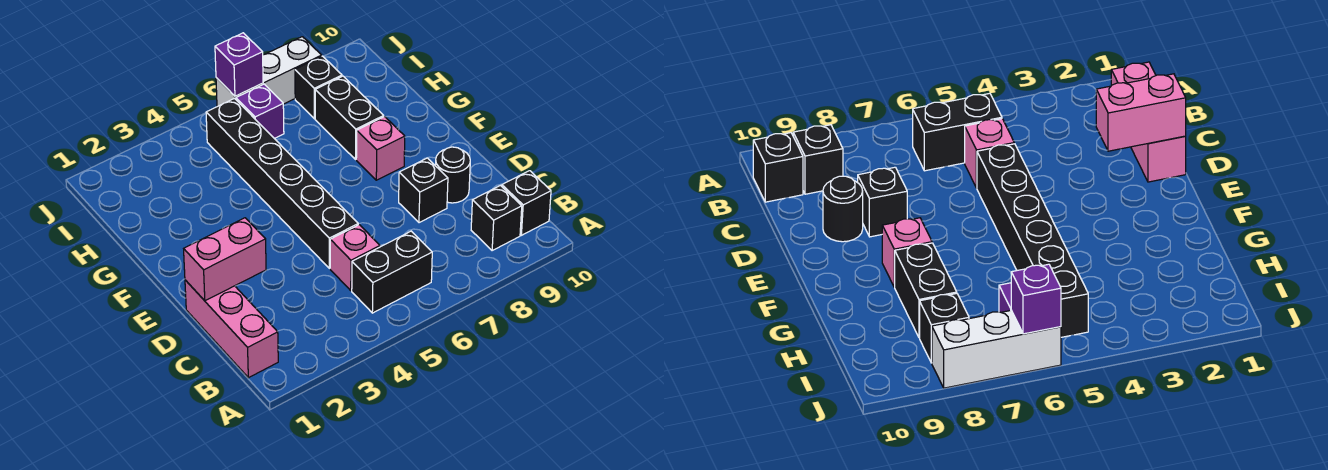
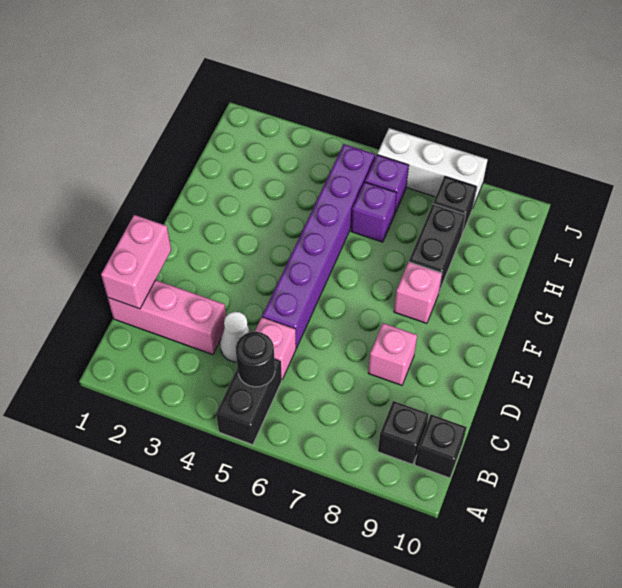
pink brick B1:D1 level 1 -> pink brick C1:C3 level 1
black brick B5:B6 level 1 -> black brick A5:B5 level 1
none -> white cone C4 level 1
pink brick D1:D2 level 2 -> pink brick C1:D1 level 2
black brick D5:I5 level 1 -> purple brick D5:I5 level 1
black brick D8 level 1 -> pink brick D8 level 1
black round brick D9 level 1 -> black round brick B5 level 2
purple brick J6 level 2 -> purple brick H6 level 1

